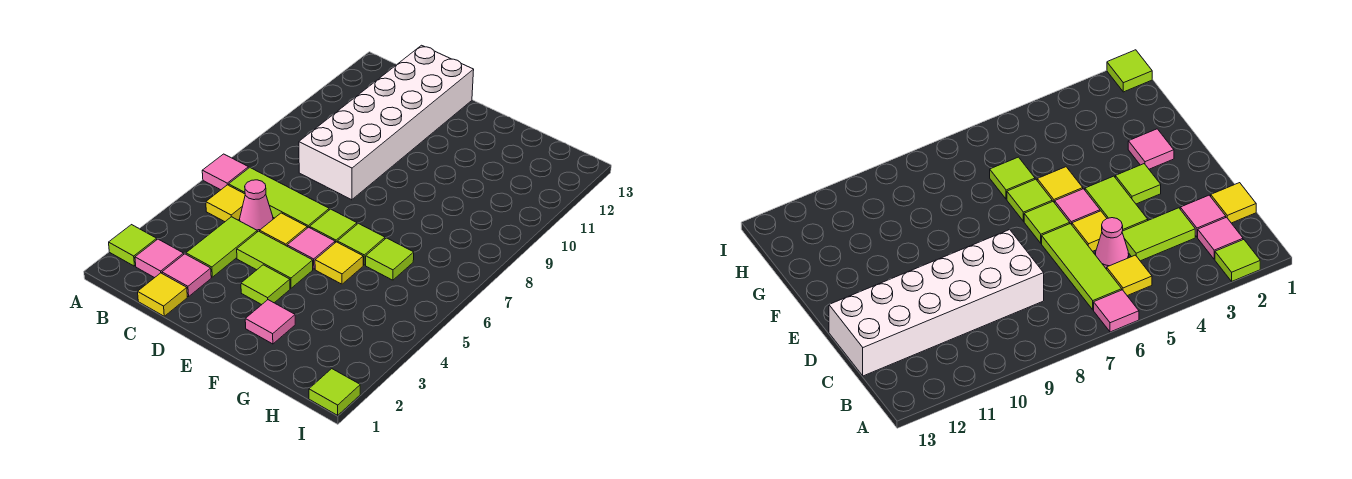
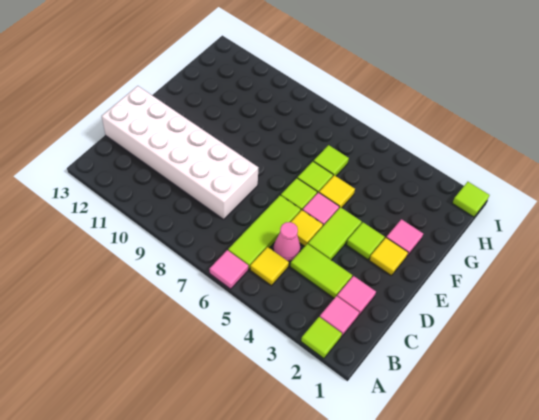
yellow tile C1 level 1 -> yellow tile E2 level 1

